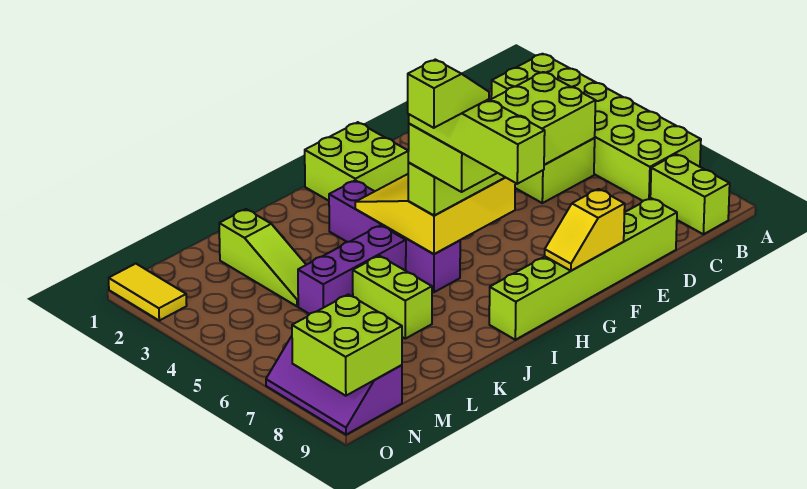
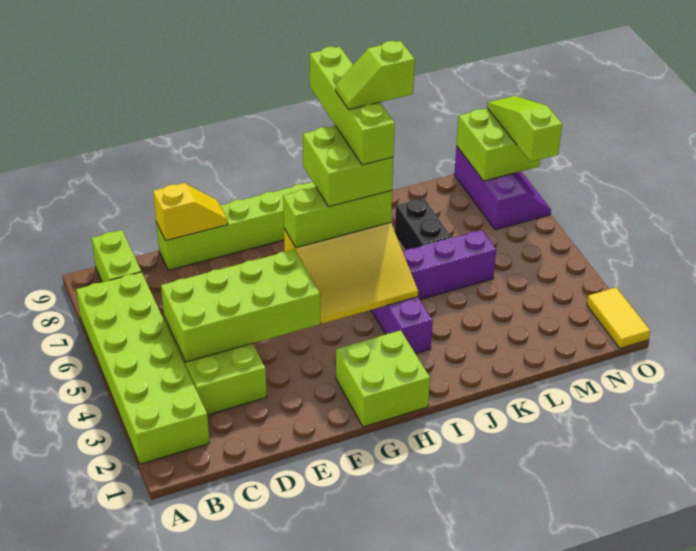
yellow slope F9:G9 level 2 top F -> yellow slope D9:E9 level 2 top D
lime brick K6:K7 level 1 -> black brick K6:K7 level 1
lime slope L2:L4 level 1 top 2 -> lime slope O7:O9 level 3 top 7

